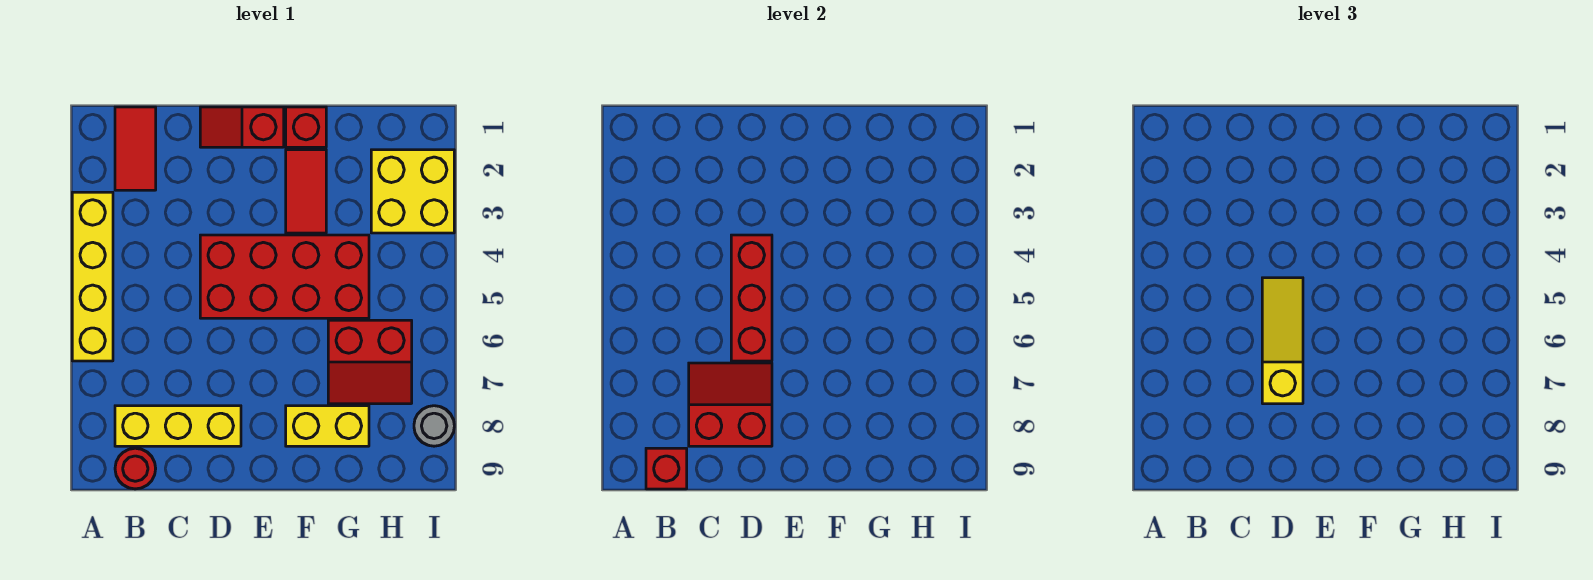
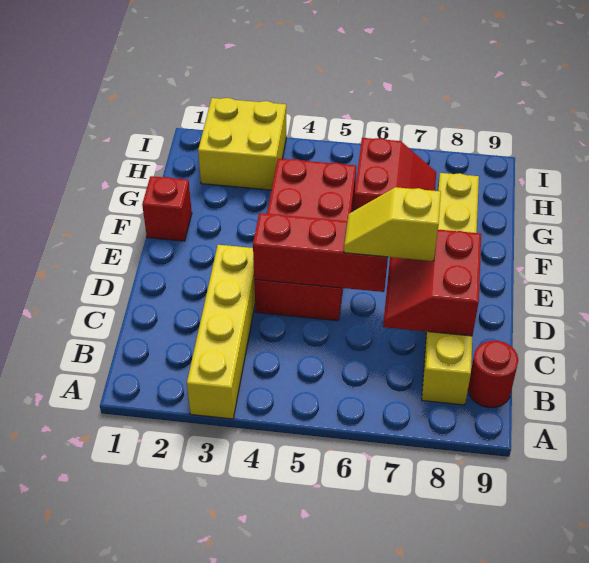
yellow brick A3:A6 level 1 -> yellow brick A3:D3 level 1
red tile B1:B2 level 1 -> none
red brick B9 level 2 -> none
red slope D1:E1 level 1 top E -> none
yellow slope D5:D7 level 3 top 7 -> yellow slope D6:D7 level 3 top 7
red tile F2:F3 level 1 -> none
grey round brick I8 level 1 -> none

